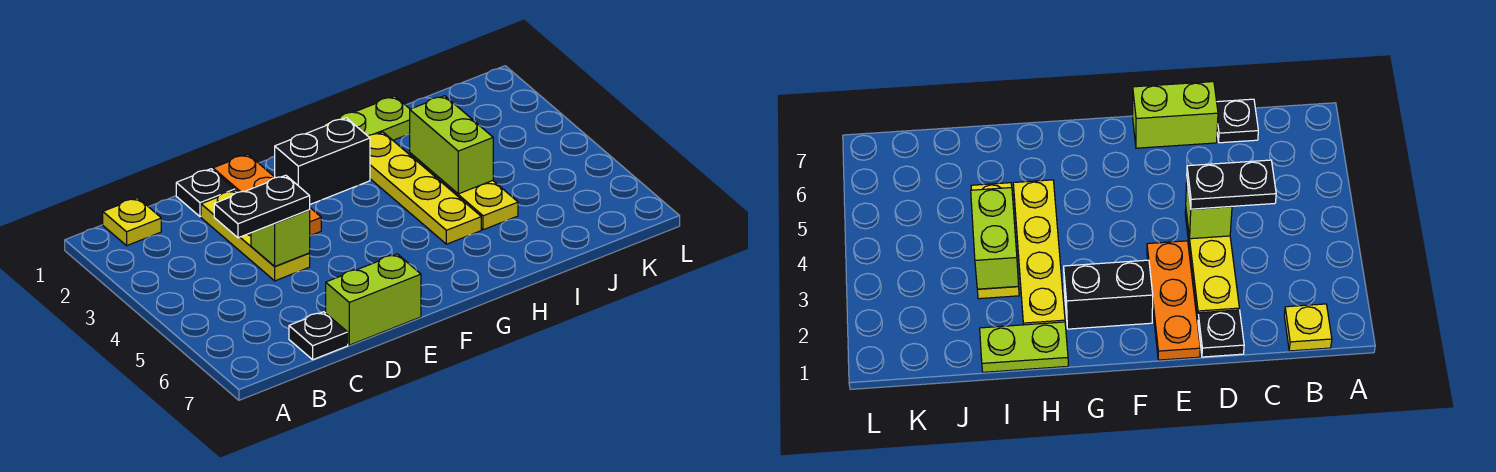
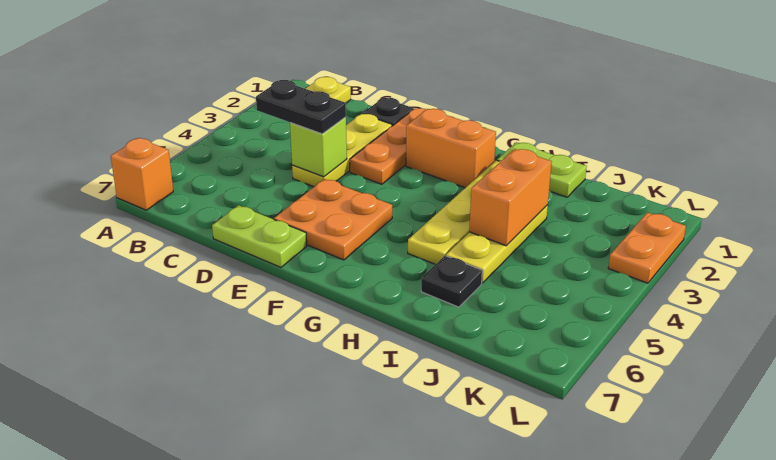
none -> orange brick A7 level 1
black plate C7 level 1 -> black plate I6 level 1
lime brick D7:E7 level 1 -> lime plate D7:E7 level 1
none -> orange plate E5:F6 level 1
black brick F2:G2 level 1 -> orange brick F2:G2 level 1
lime brick I3:I4 level 2 -> orange brick I3:I4 level 2
none -> orange plate L2:L3 level 1

